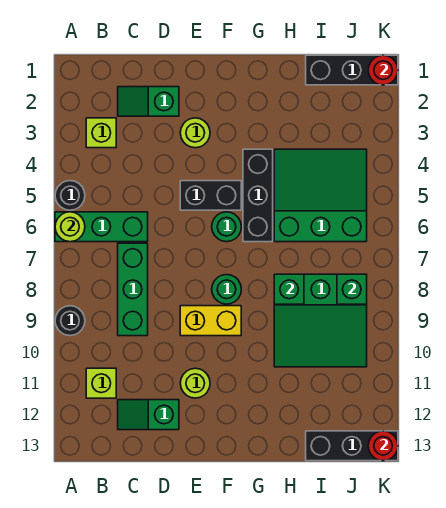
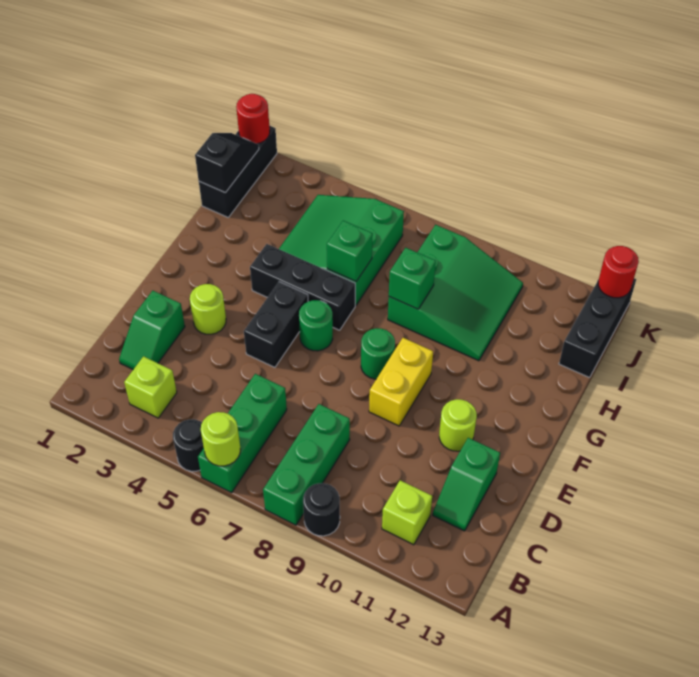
green brick C7:C9 level 1 -> green brick A8:C8 level 1
none -> black slope I1:J1 level 2 top I
green brick J8 level 2 -> green brick H6 level 2

